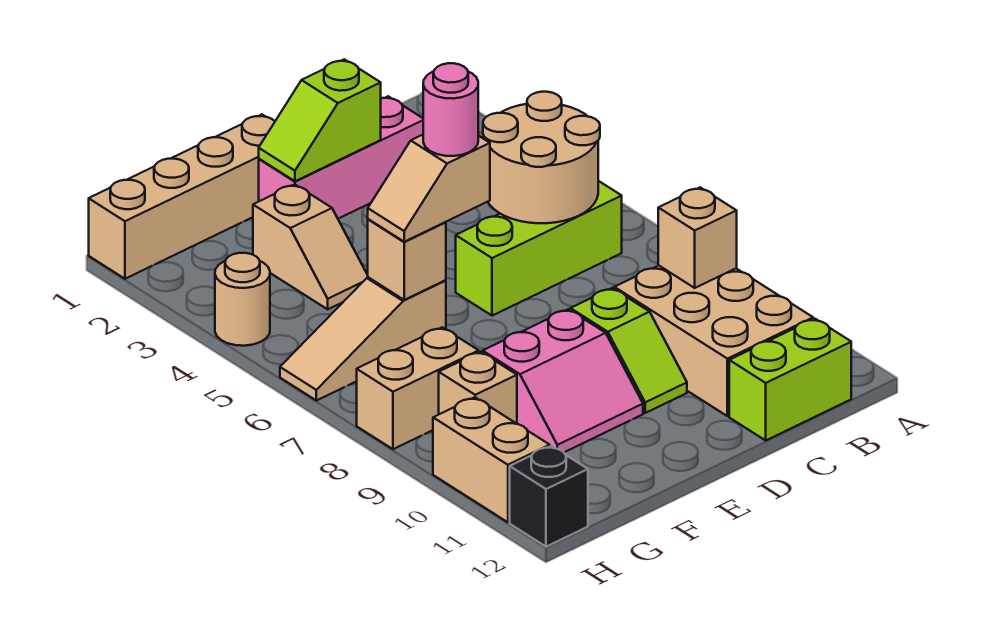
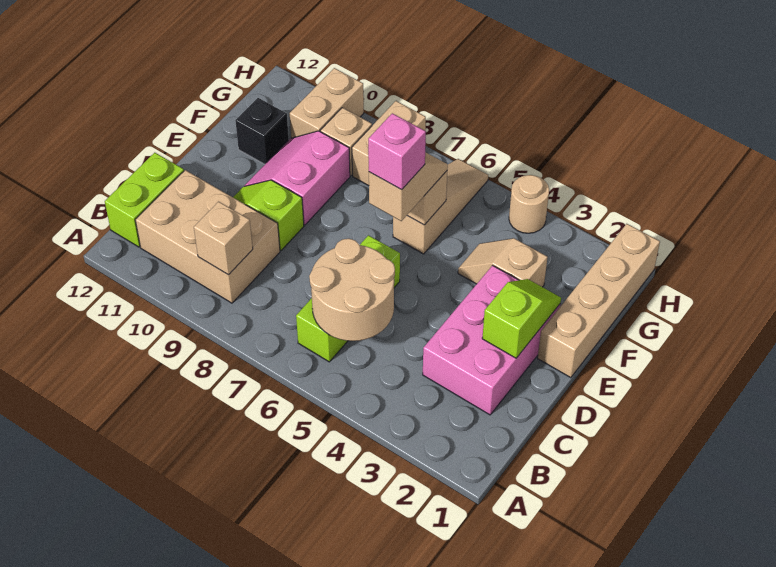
pink brick C2:E2 level 1 -> pink brick C2:E3 level 1
pink round brick E6 level 4 -> pink brick E6 level 4
tan brick H10:H11 level 1 -> tan brick G10:H10 level 1
black brick H12 level 1 -> black brick F11 level 1

